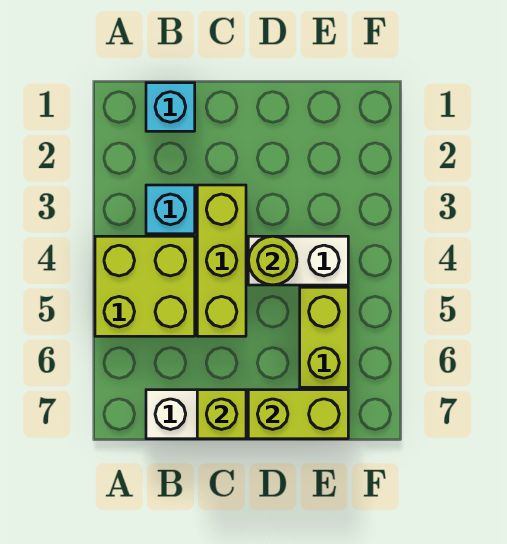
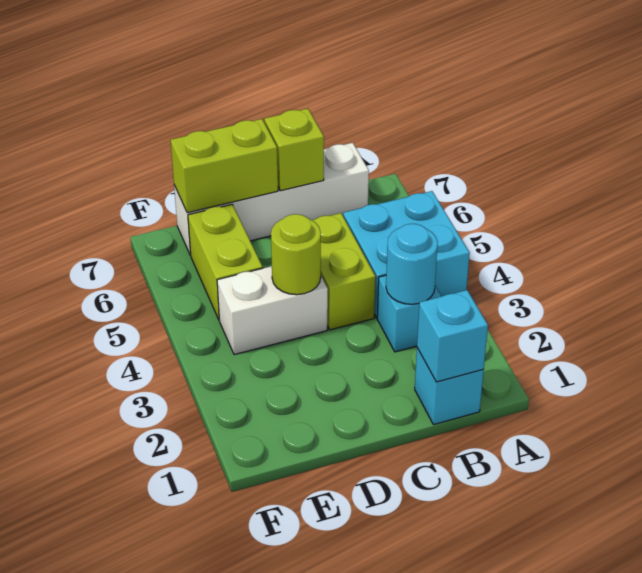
lime brick A4:B5 level 1 -> cyan brick A4:B5 level 1
none -> cyan brick B1 level 2
none -> cyan round brick B3 level 2
lime brick C3:C5 level 1 -> lime brick C4:C5 level 1

